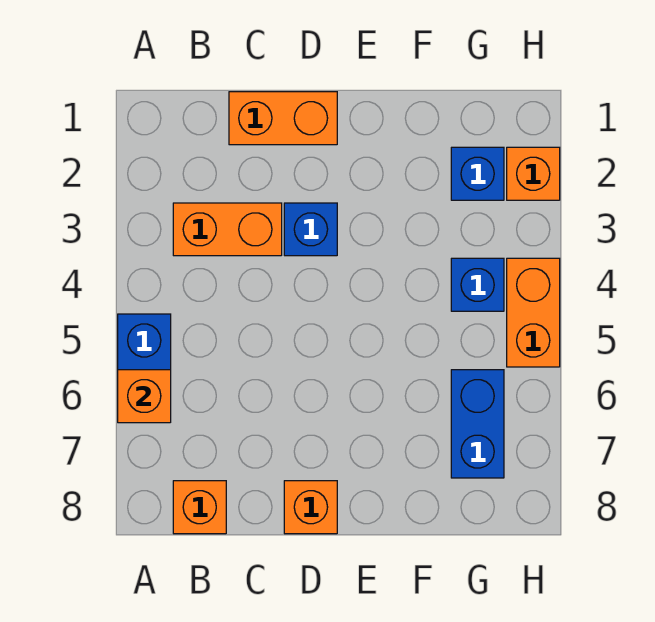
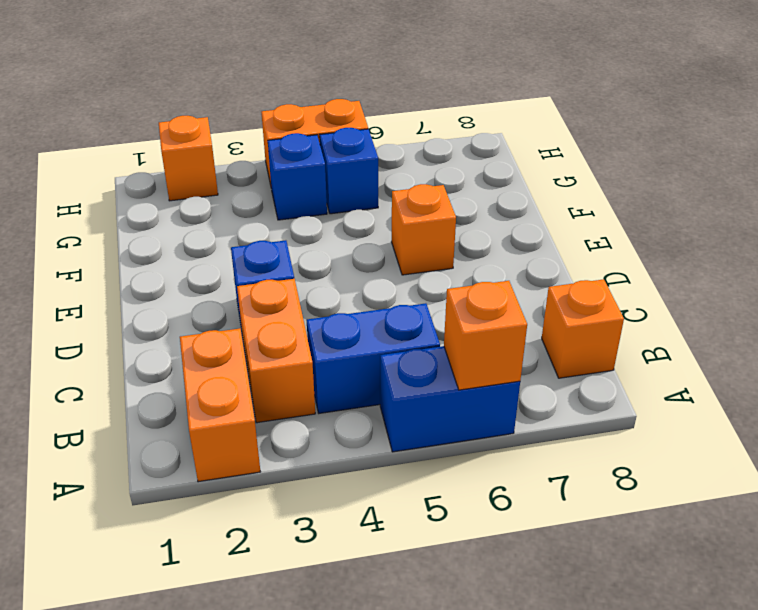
orange brick C1:D1 level 1 -> orange brick A2:B2 level 1
orange brick D8 level 1 -> orange brick E6 level 1
blue brick G2 level 1 -> blue brick G5 level 1
blue brick G6:G7 level 1 -> blue brick B4:B5 level 1

